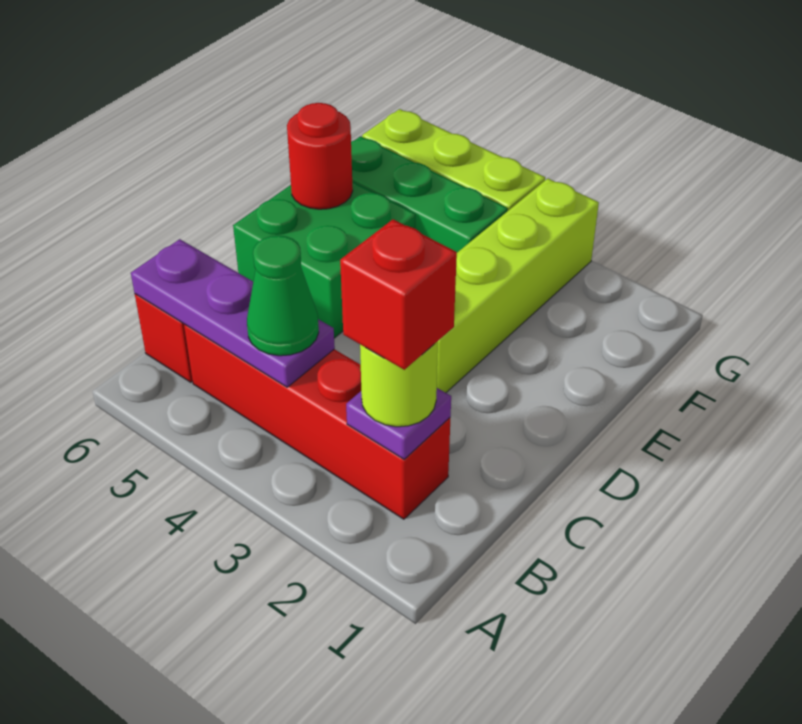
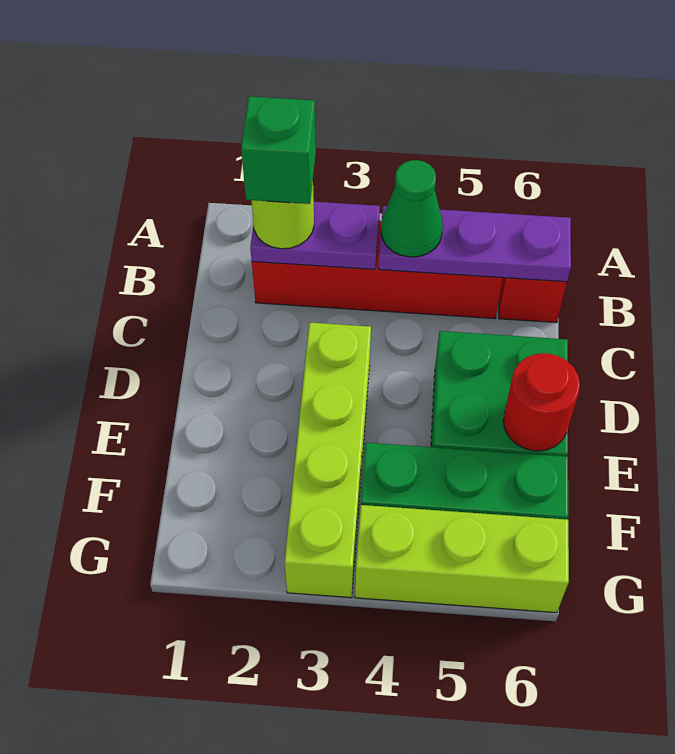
purple plate B2 level 2 -> purple plate B2:B3 level 2
red brick B2 level 4 -> green brick B2 level 4

